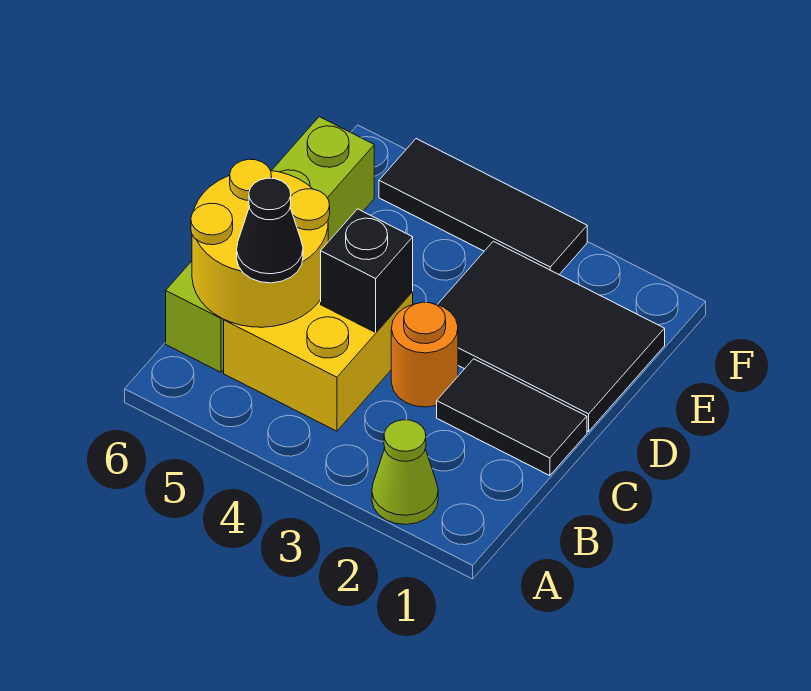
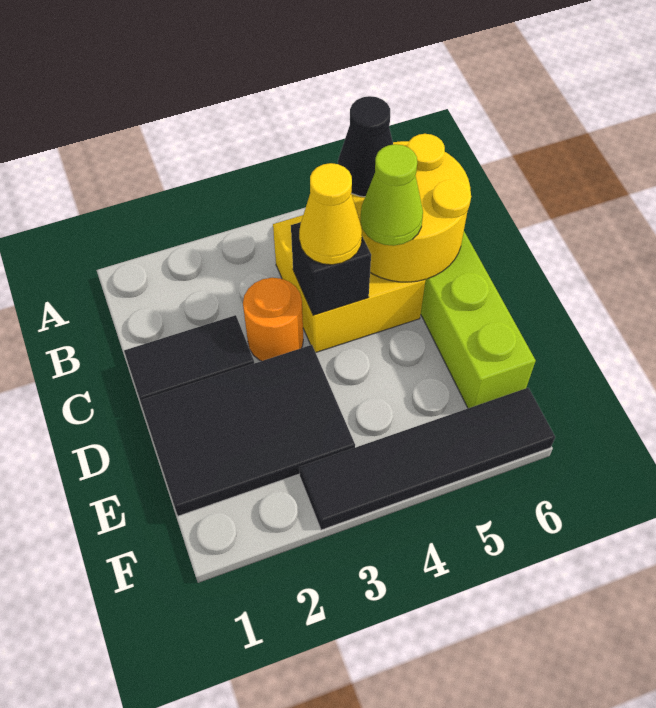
lime cone A2 level 1 -> lime cone C5 level 3
none -> yellow cone C4 level 3
black tile F3:F5 level 1 -> black tile F3:F6 level 1

